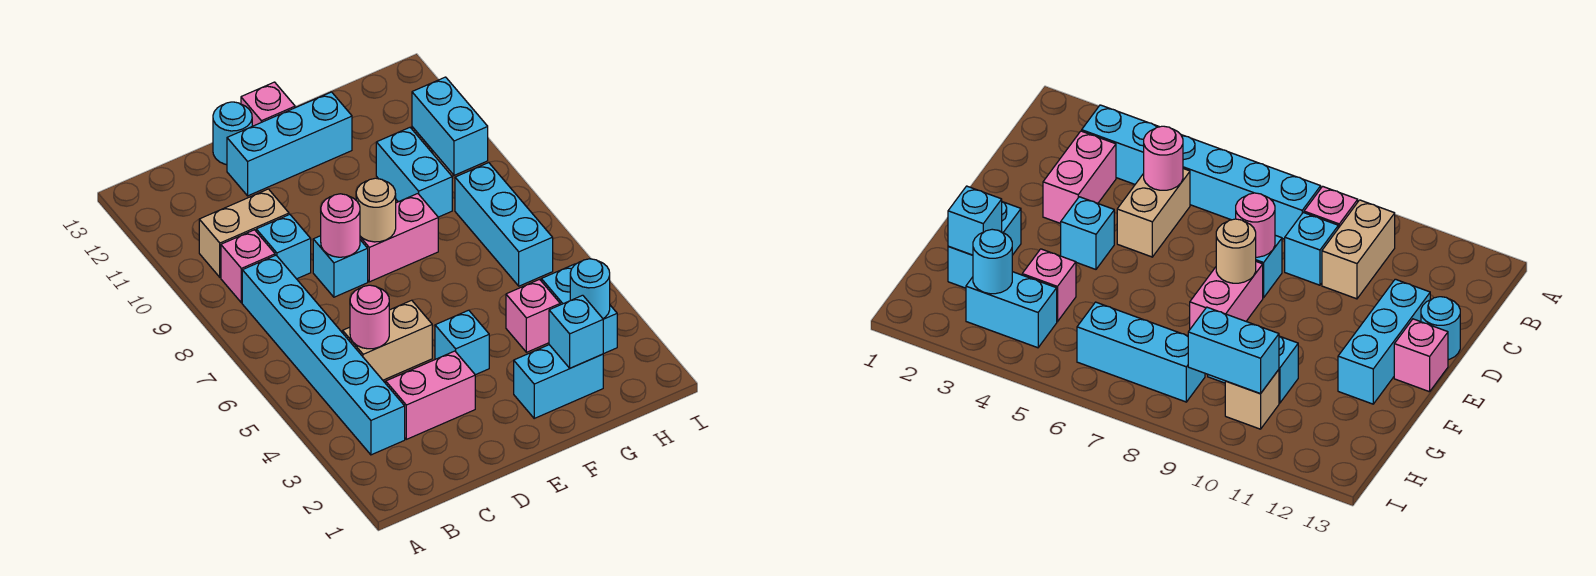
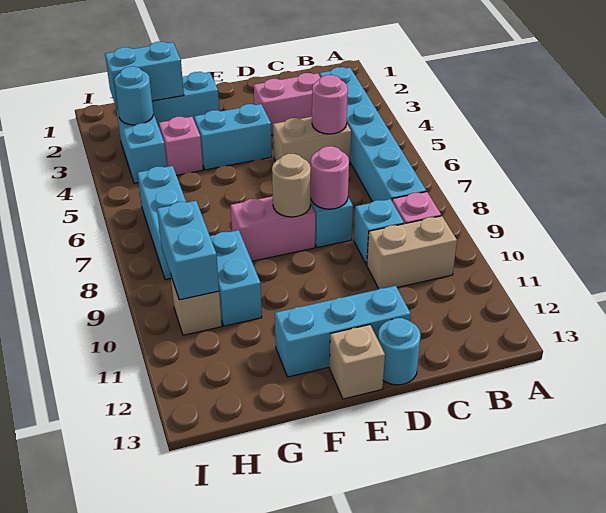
cyan brick E4 level 1 -> cyan brick E4:F4 level 1
pink brick E13 level 1 -> tan brick E13 level 1
cyan brick G2 level 2 -> cyan brick G2:H2 level 2

